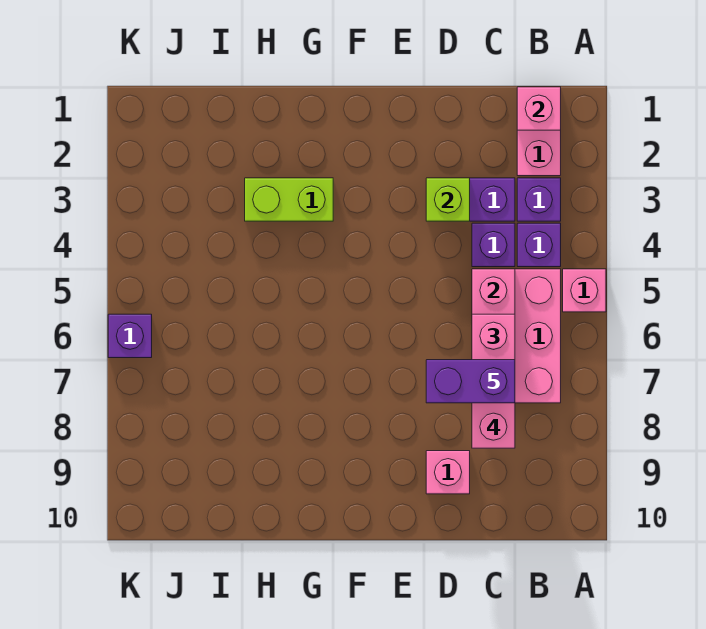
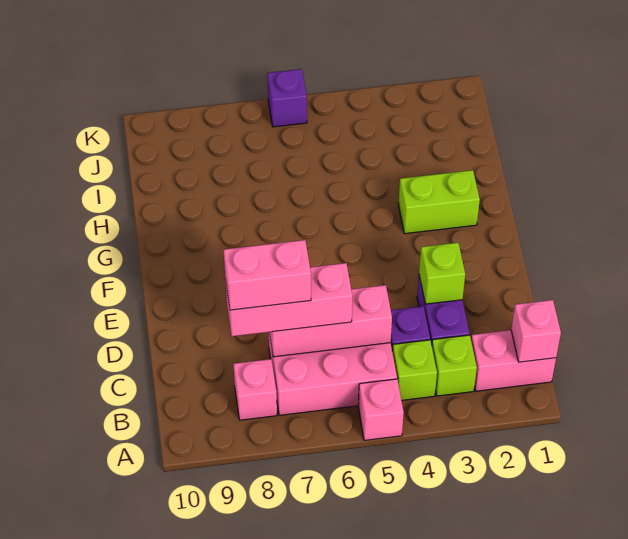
purple brick B3 level 1 -> lime brick B3 level 1
purple brick B4 level 1 -> lime brick B4 level 1
purple brick C7:D7 level 5 -> none
pink brick D9 level 1 -> pink brick B8 level 1
lime brick G3:H3 level 1 -> lime brick G2:G3 level 1

